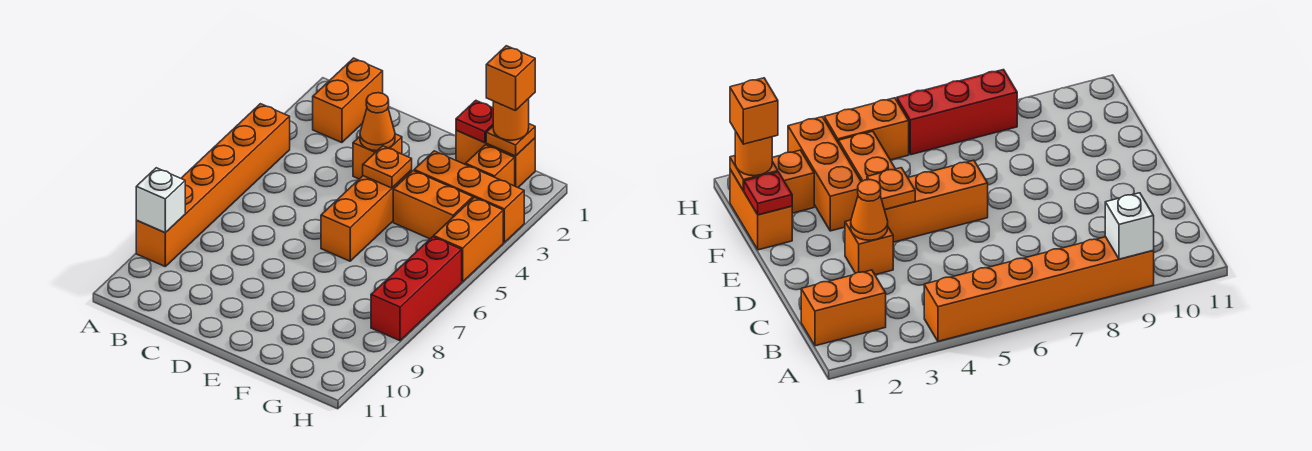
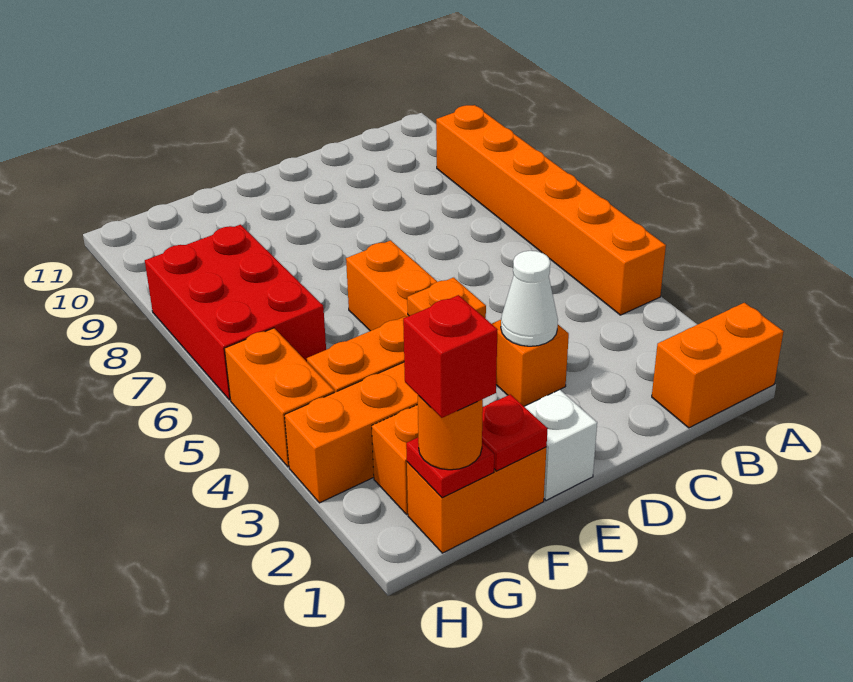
white brick A9 level 2 -> white brick E1 level 1
orange brick B1:B2 level 1 -> orange brick A1:B1 level 1
orange cone D3 level 2 -> white cone D3 level 2
orange plate G1 level 2 -> red plate G1 level 2
orange brick G1 level 4 -> red brick G1 level 4
red brick H6:H8 level 1 -> red brick G6:H8 level 1

